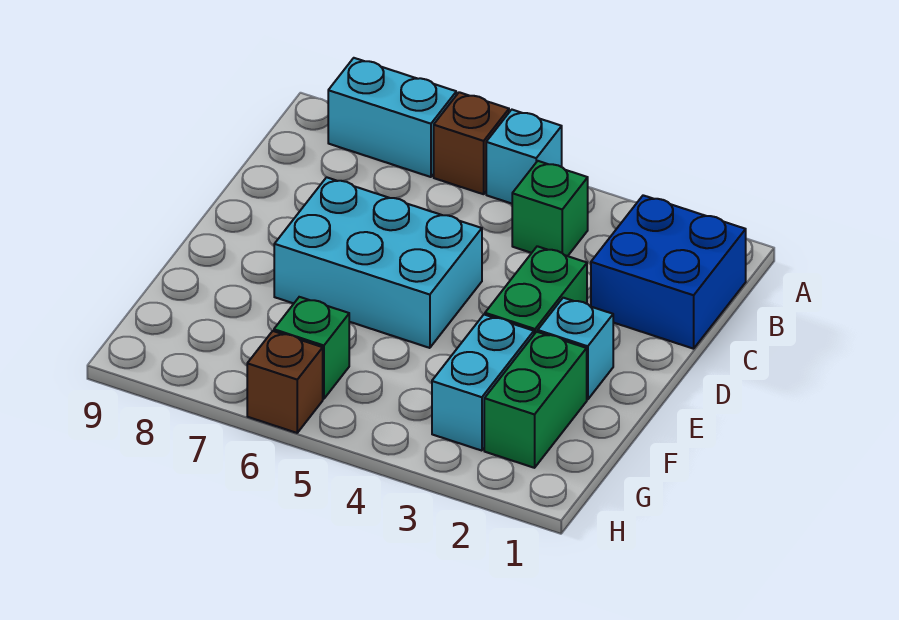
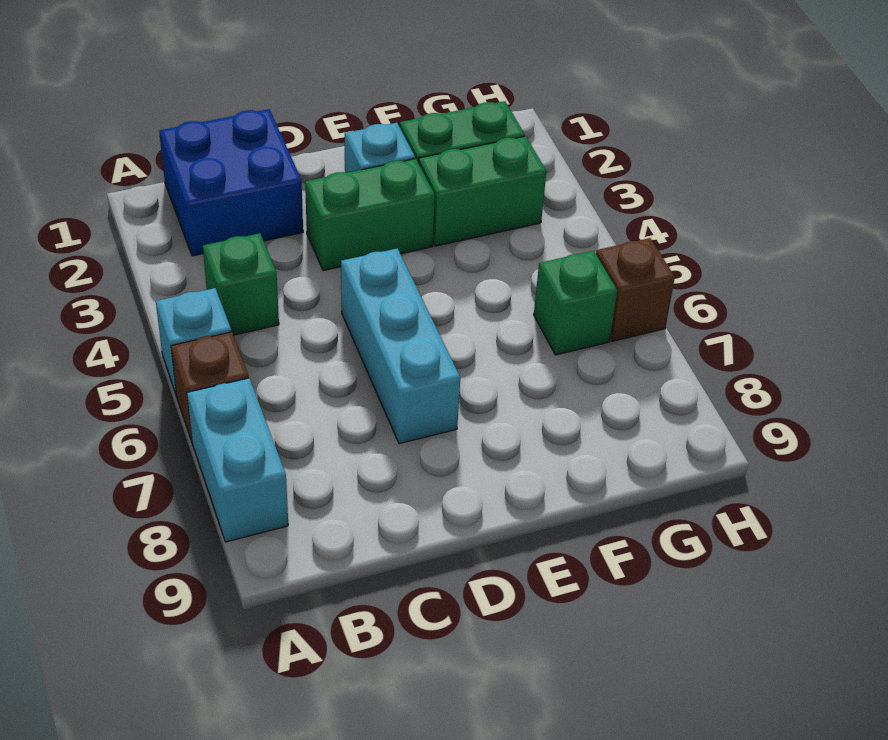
cyan brick D5:E7 level 1 -> cyan brick D5:D7 level 1
cyan brick F3:G3 level 1 -> green brick F3:G3 level 1

